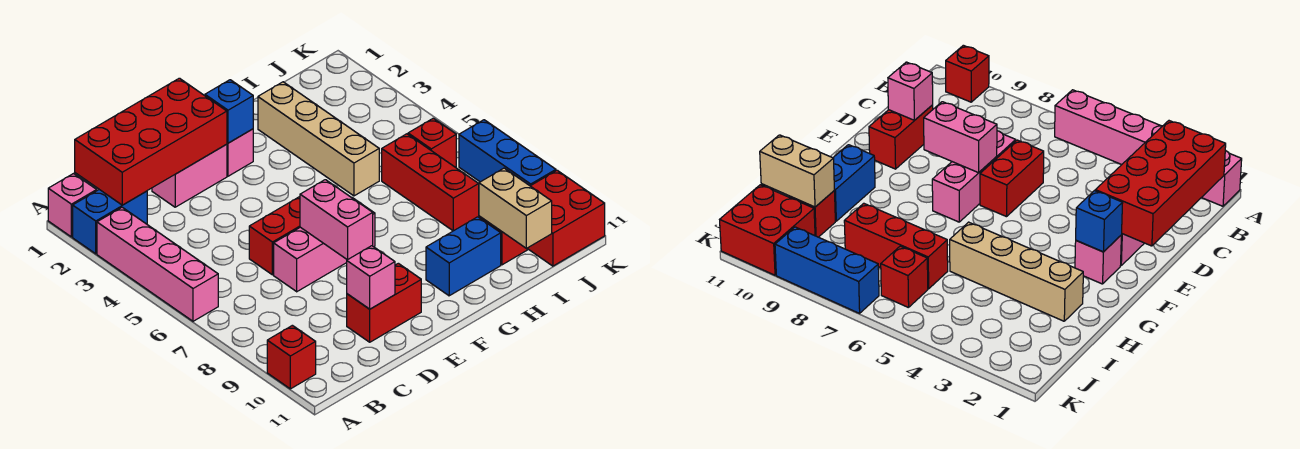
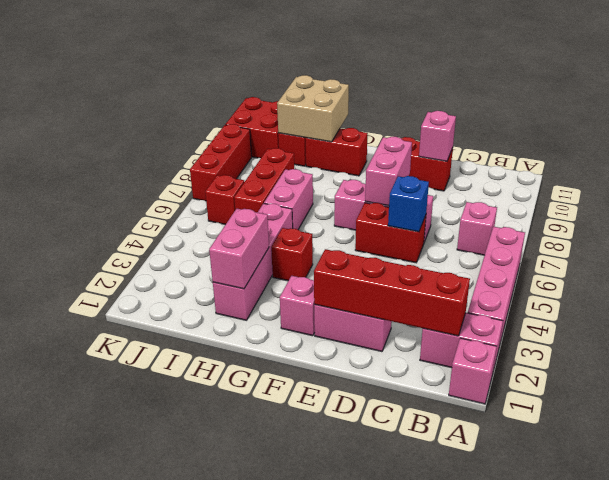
blue brick A2:B2 level 1 -> pink brick A2:B2 level 1
red brick A10 level 1 -> red brick G4 level 1
red brick B1:E2 level 2 -> red brick B2:E2 level 2
none -> pink brick B7 level 1
blue brick F2 level 2 -> blue brick D6 level 2
blue brick G10:H10 level 1 -> red brick G10:H10 level 1
tan brick H2:H5 level 1 -> pink brick H2:H5 level 1
none -> pink brick H2:H3 level 2
none -> pink brick H6:H7 level 1
tan brick I10:I11 level 2 -> tan brick H10:I11 level 2
blue brick K7:K9 level 1 -> red brick K7:K9 level 1

